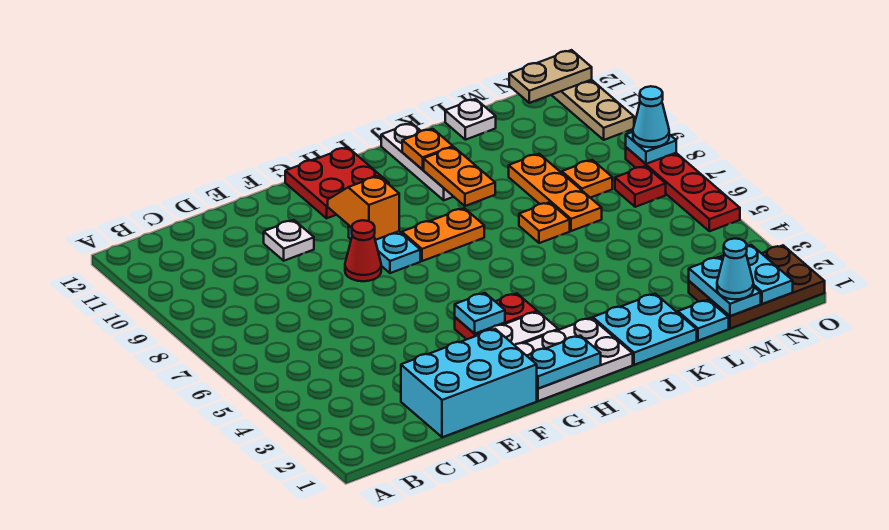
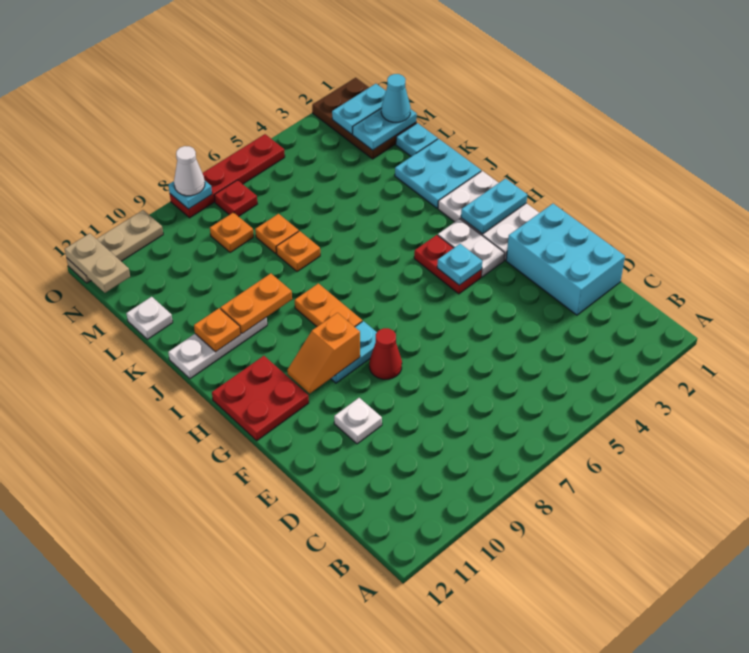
cyan plate G1:H1 level 2 -> cyan plate H1:H2 level 2
orange plate L7:L9 level 1 -> orange plate L7 level 1
cyan cone O8 level 3 -> white cone O8 level 3

